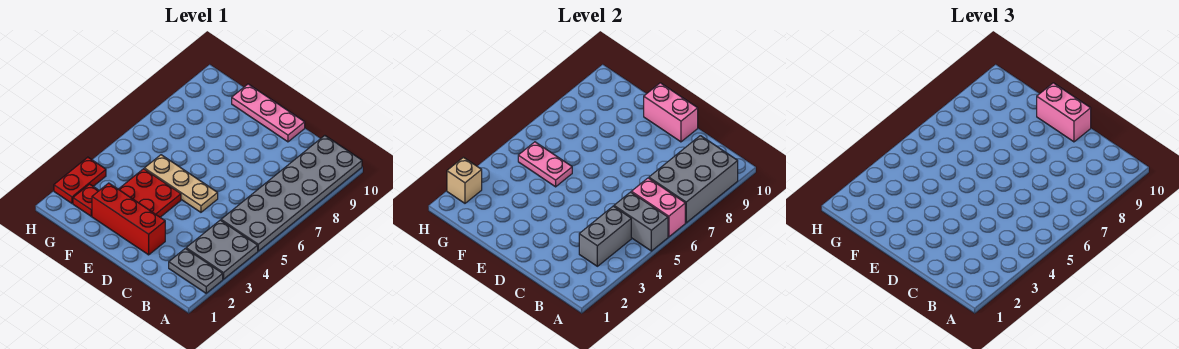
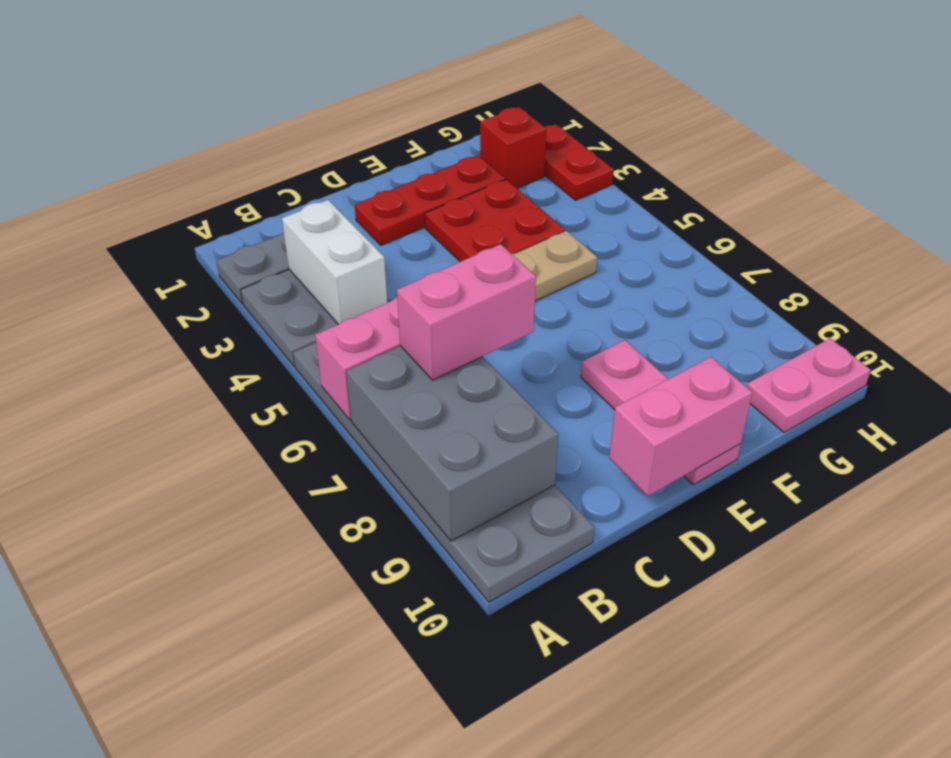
grey brick A5:B5 level 2 -> none
grey brick B3:B4 level 2 -> white brick B3:B4 level 2
red brick D2:F2 level 1 -> red plate D2:F2 level 1
pink plate D10:F10 level 1 -> pink plate E8:E10 level 1
pink brick D10:E10 level 3 -> pink brick B7:C7 level 3
pink plate F5:G5 level 2 -> pink plate G10:H10 level 1
red plate G2 level 1 -> red brick G2 level 1
tan brick H2 level 2 -> none

